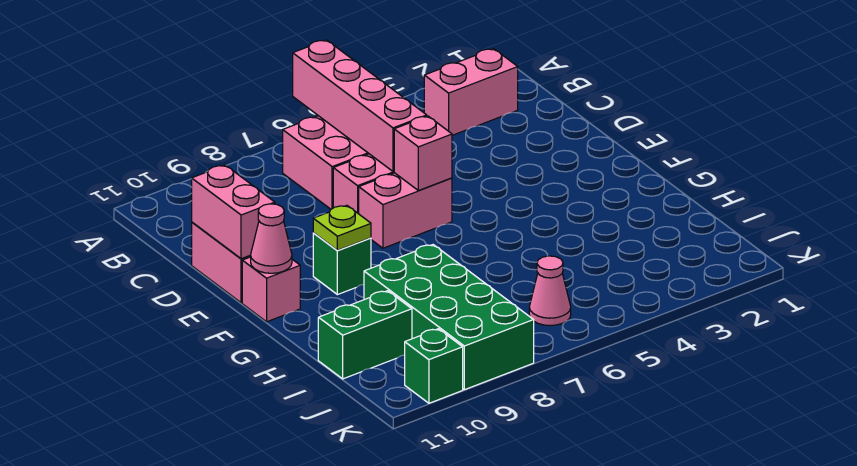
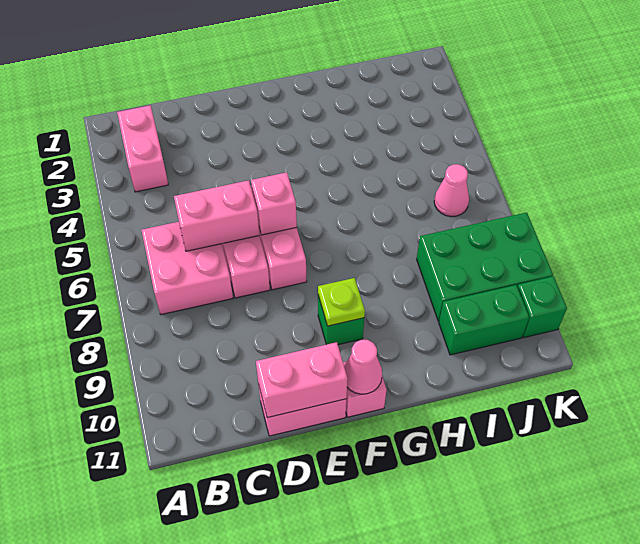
pink brick A6:D6 level 2 -> pink brick C6:D6 level 2
green brick H8:K9 level 1 -> green brick I8:K9 level 1
green brick I10:I11 level 1 -> green brick I10:J10 level 1

